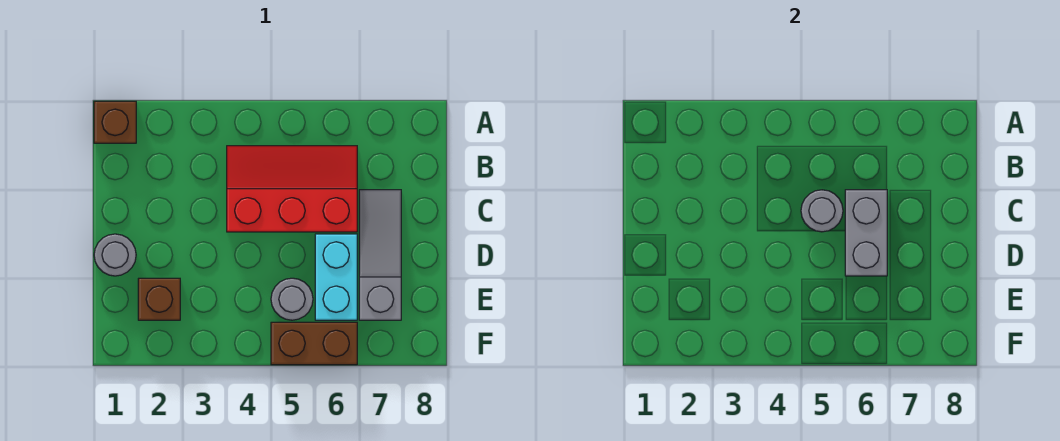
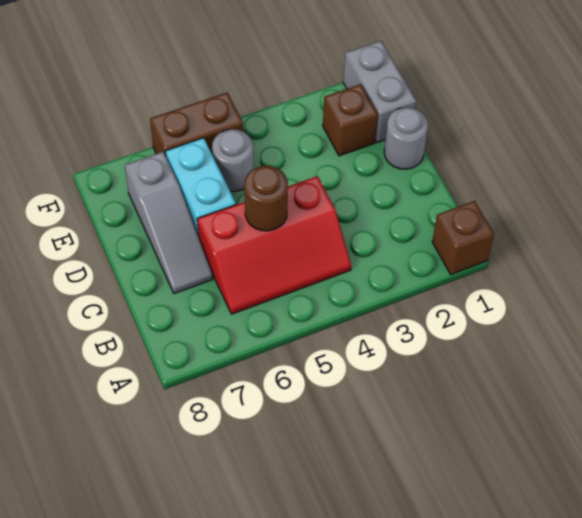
grey round brick C5 level 2 -> brown round brick C5 level 2
grey brick C6:D6 level 2 -> grey brick E1:F1 level 1

